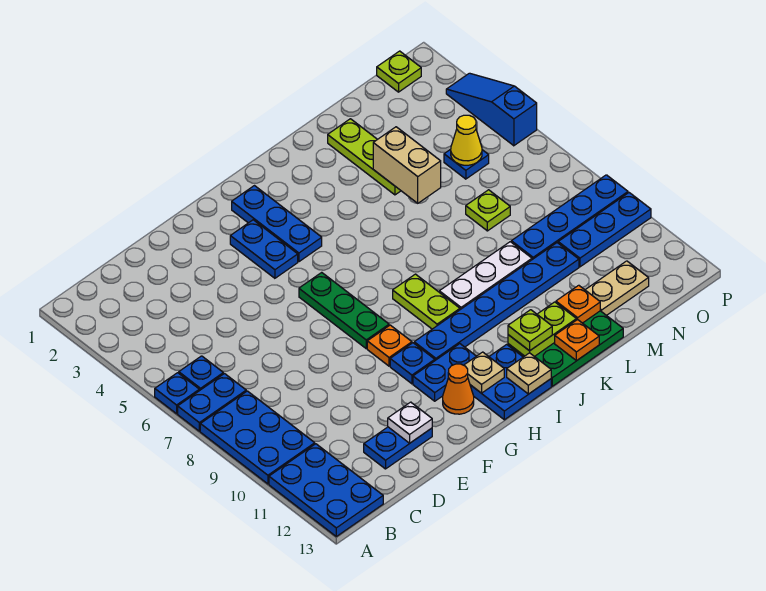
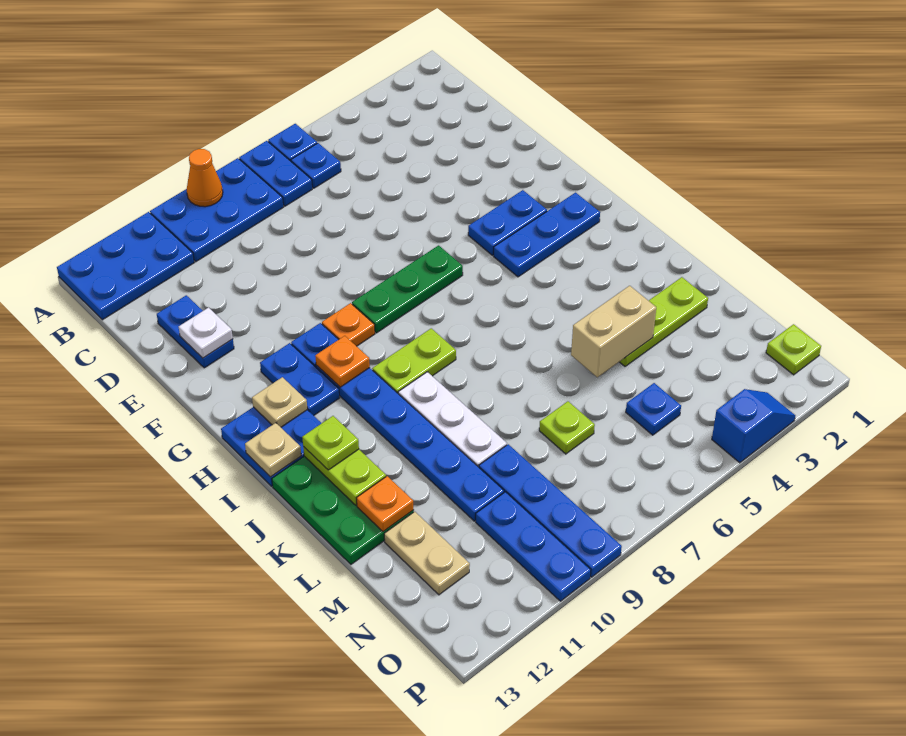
orange cone G12 level 1 -> orange cone A9 level 2
orange plate K13 level 2 -> orange plate H10 level 2
yellow cone N5 level 2 -> none
blue slope P3:P5 level 1 top 5 -> blue slope P3:P4 level 1 top 4

